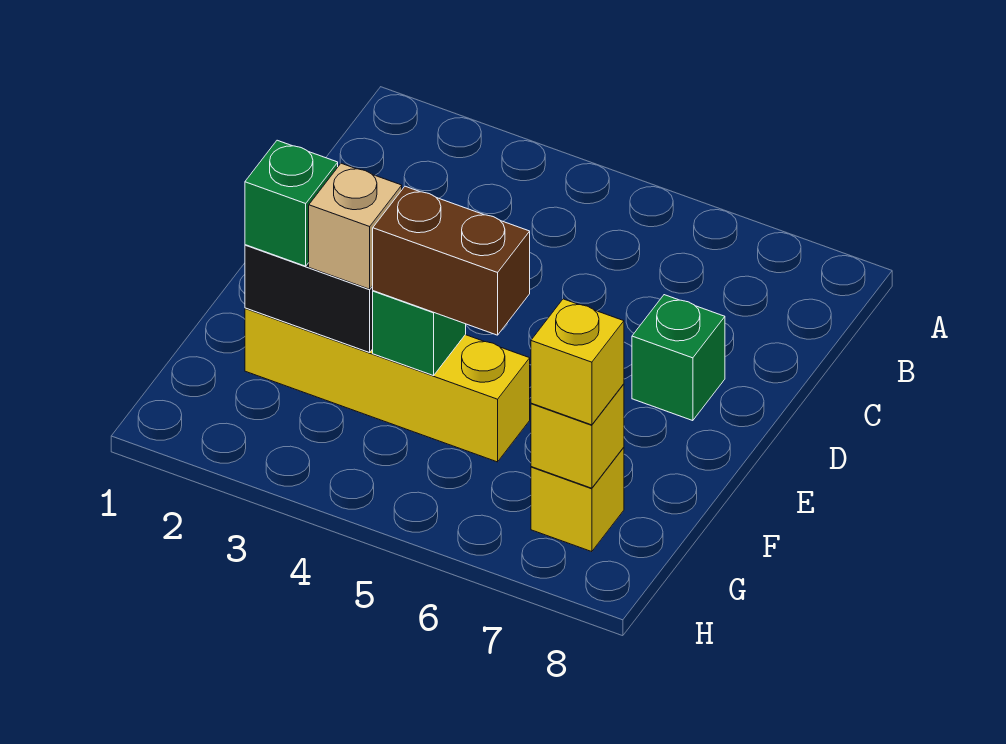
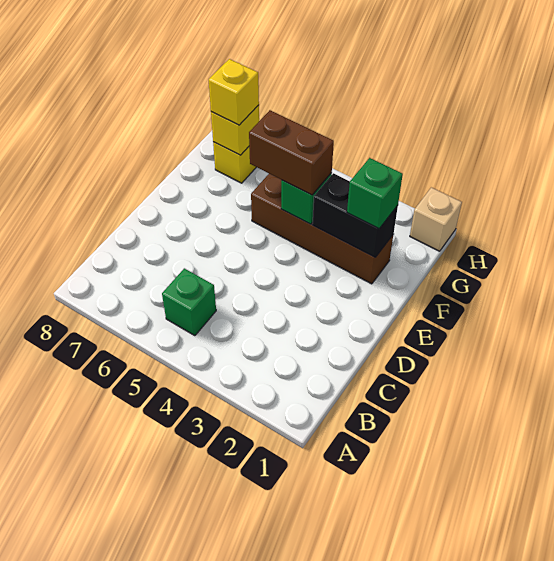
green brick D7 level 1 -> green brick B5 level 1
yellow brick F2:F5 level 1 -> brown brick F2:F5 level 1
tan brick F3 level 3 -> tan brick H1 level 1

